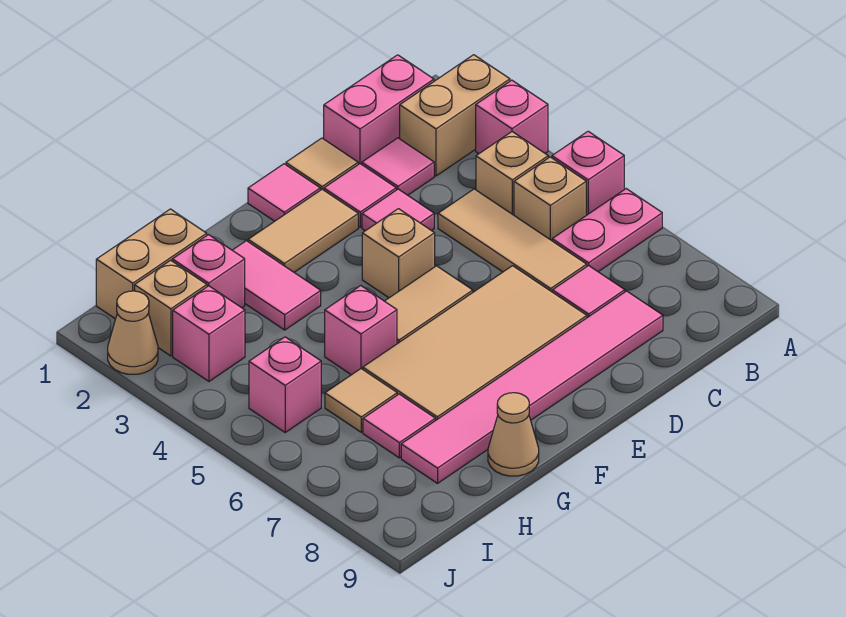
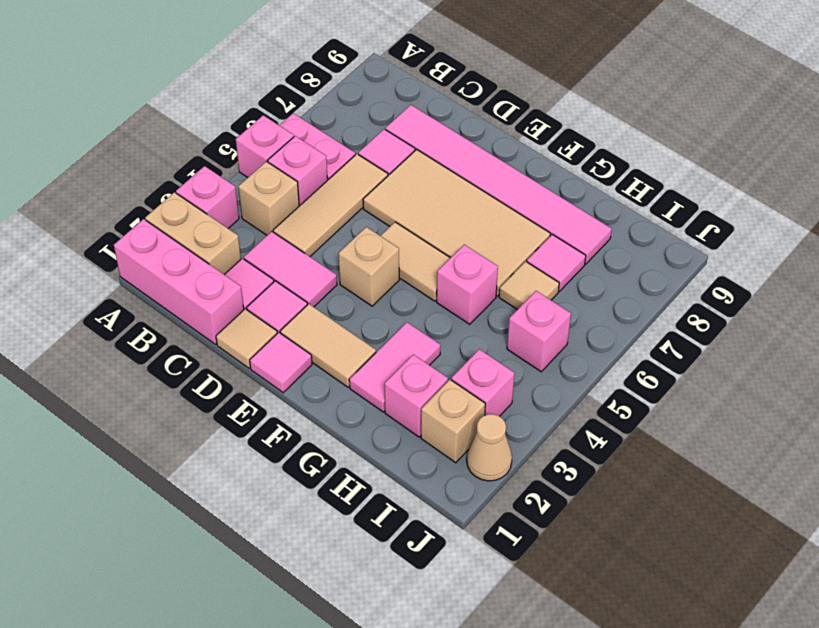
pink brick B1:C1 level 1 -> pink brick A1:C1 level 1
tan brick B5 level 1 -> pink brick B5 level 1
pink tile D3 level 1 -> pink tile C3:D3 level 1
tan cone G9 level 1 -> none
tan brick H1:I1 level 1 -> none

